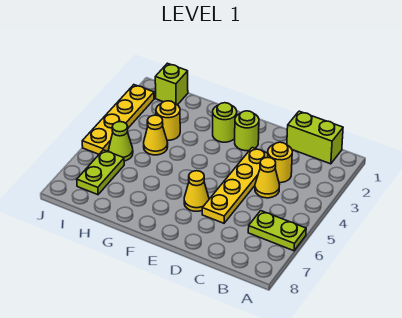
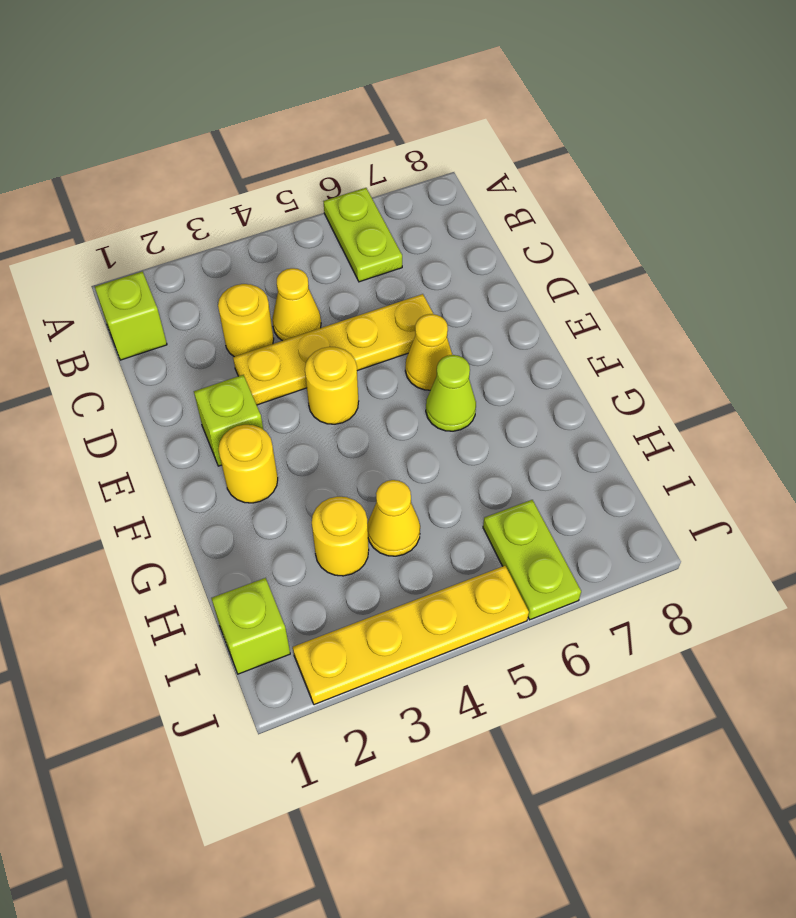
lime brick B1:C1 level 1 -> lime brick B1 level 1
lime round brick E2 level 1 -> lime brick E2 level 1
none -> yellow round brick E4 level 1
lime round brick F2 level 1 -> yellow round brick F2 level 1
lime cone I5 level 1 -> lime cone F6 level 1
lime plate I6:I7 level 1 -> lime plate I6:J6 level 1

